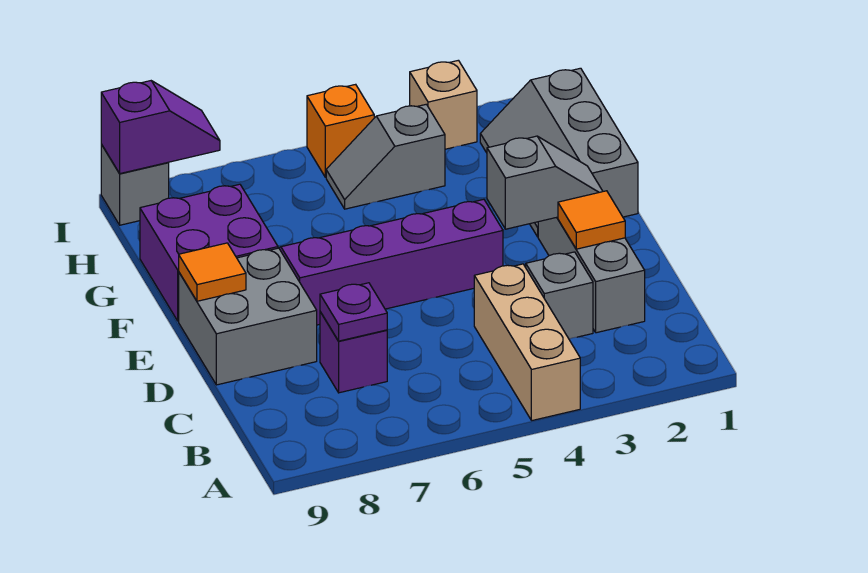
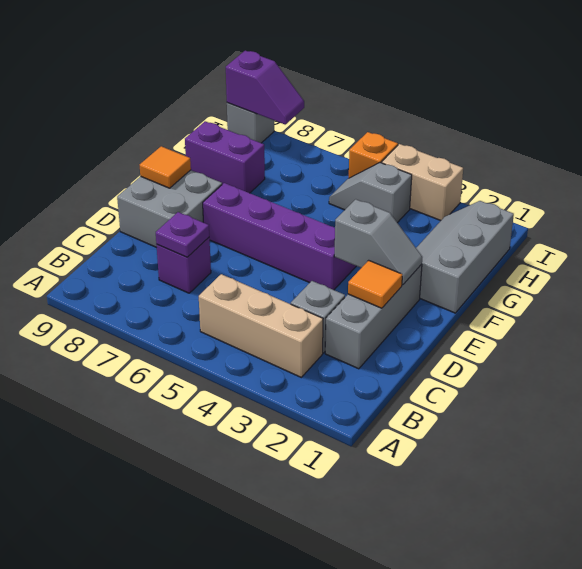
tan brick A4:C4 level 1 -> tan brick B3:B5 level 1
purple brick F8:G9 level 1 -> purple brick G8:G9 level 1
tan brick I3 level 1 -> tan brick I3:I4 level 1

